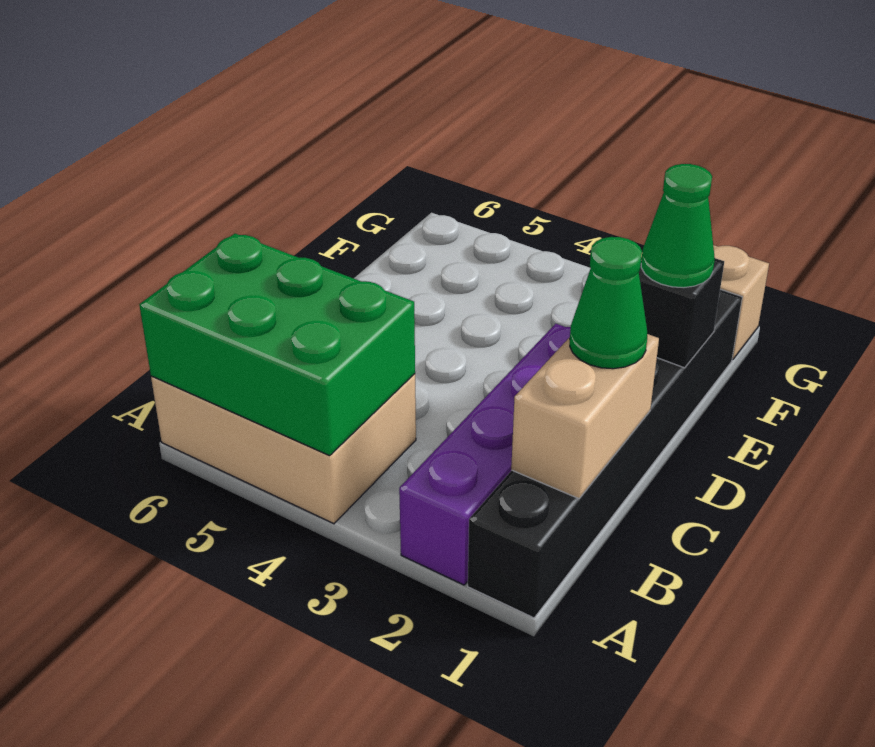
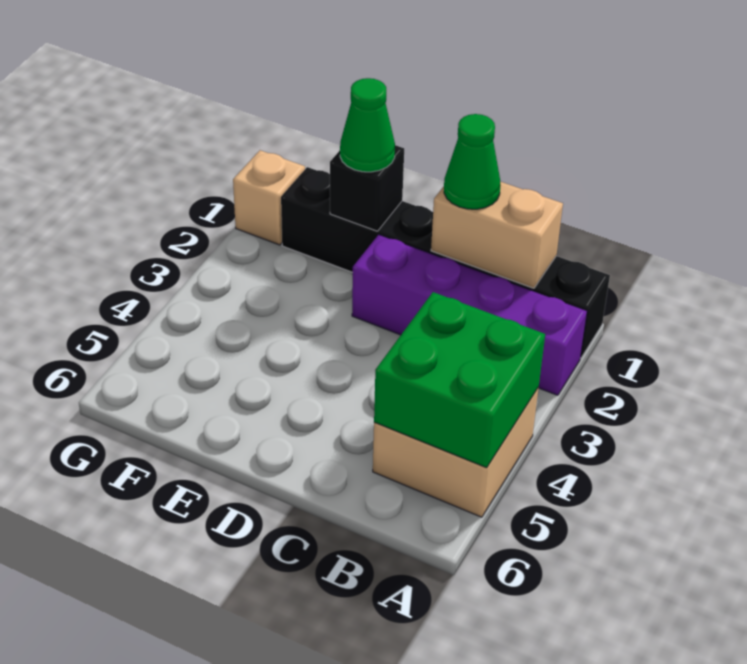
tan brick A4:B6 level 1 -> tan brick A4:B5 level 1
green brick A4:B6 level 2 -> green brick A4:B5 level 2

